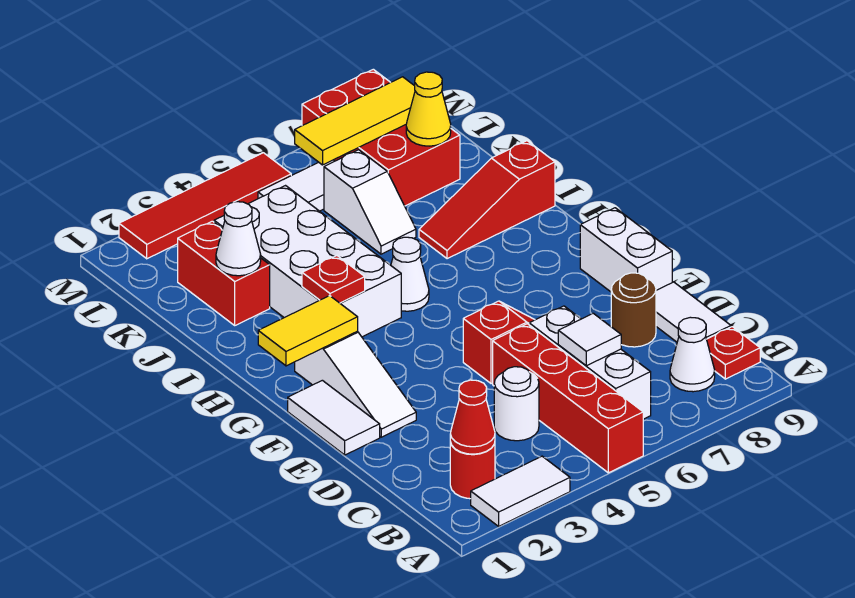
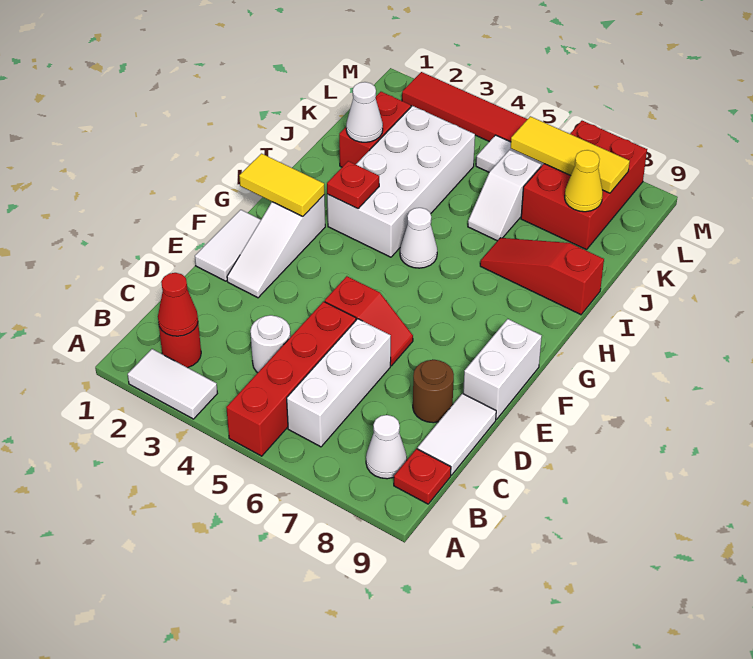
white tile C6 level 2 -> none

